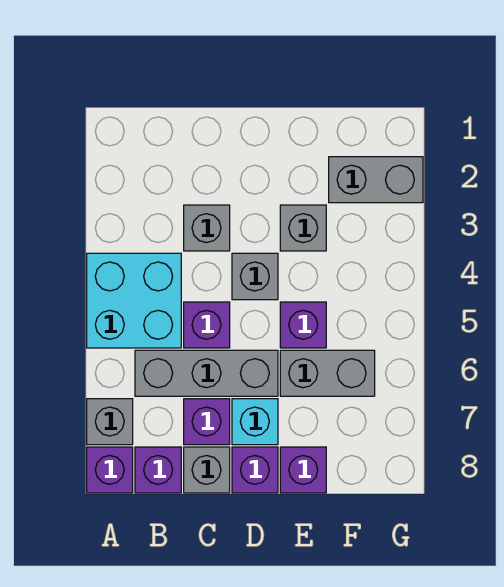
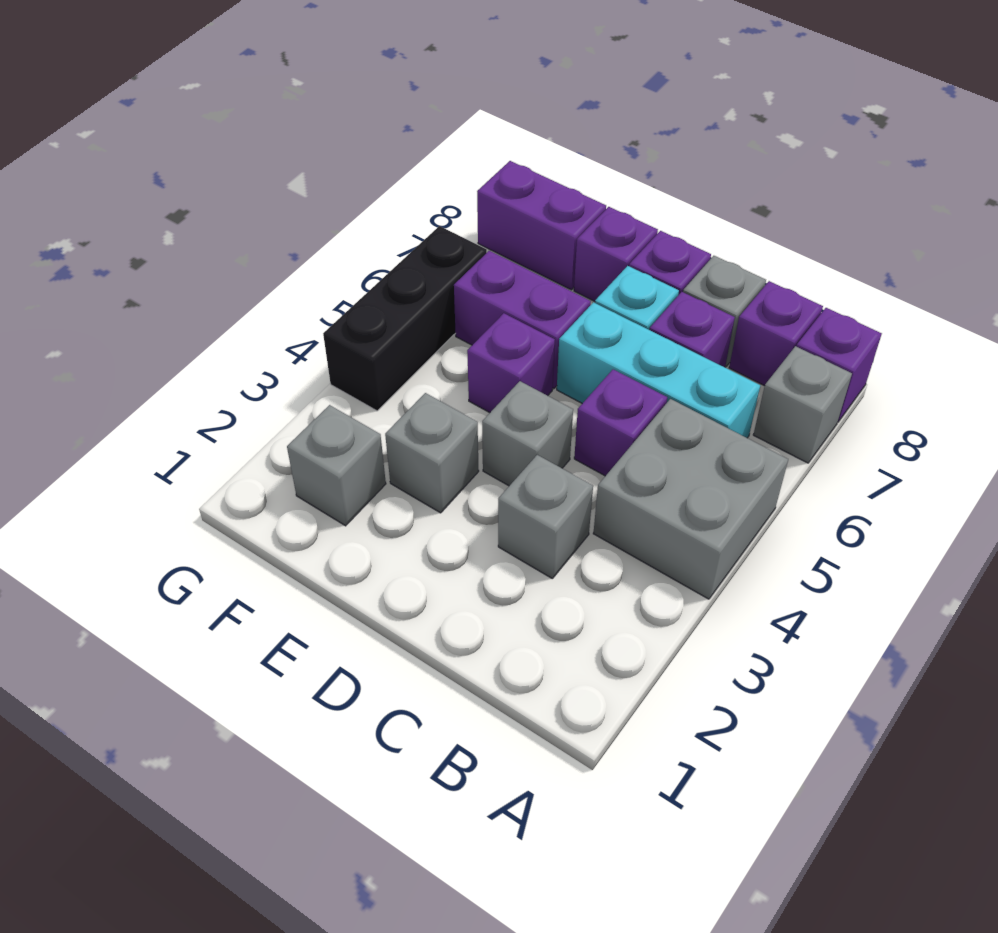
cyan brick A4:B5 level 1 -> grey brick A4:B5 level 1
grey brick B6:D6 level 1 -> cyan brick B6:D6 level 1
grey brick E6:F6 level 1 -> purple brick E6:F6 level 1
grey brick F2:G2 level 1 -> grey brick F2 level 1
none -> purple brick F8:G8 level 1
none -> black brick G4:G6 level 1

